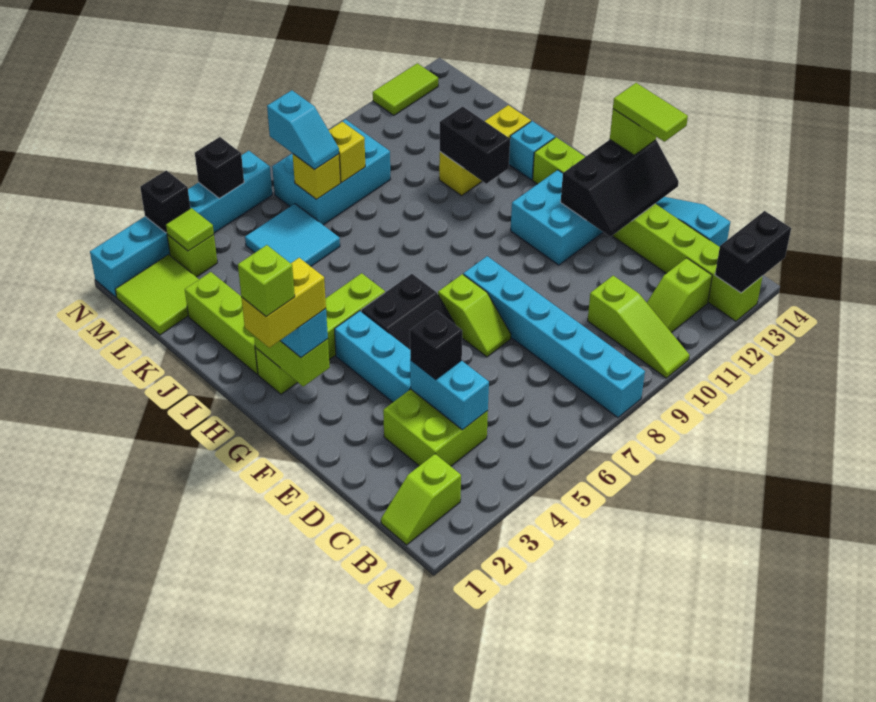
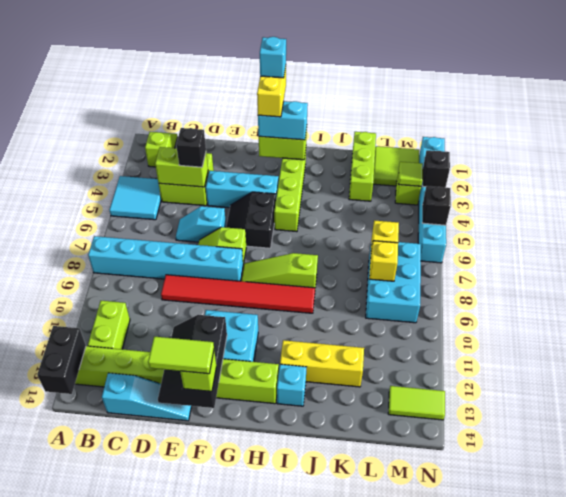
lime slope A10:C10 level 1 top C -> lime slope G8:I8 level 1 top I
lime slope B11:B12 level 1 top 12 -> lime brick B11:B12 level 1
cyan brick C4:D4 level 2 -> lime brick C4:D4 level 2
none -> red tile D9:I9 level 1
lime brick G1 level 5 -> cyan brick G1 level 5
lime brick I2:K2 level 1 -> lime brick K1:K3 level 1
black brick I11:J11 level 2 -> none
yellow brick J11:J13 level 1 -> yellow brick I12:K12 level 1
cyan tile K5:L6 level 1 -> cyan tile A4:B5 level 1
cyan slope L7:M7 level 3 top M -> cyan slope D6:E6 level 1 top E
lime tile N12:N13 level 1 -> lime tile M13:N13 level 1

